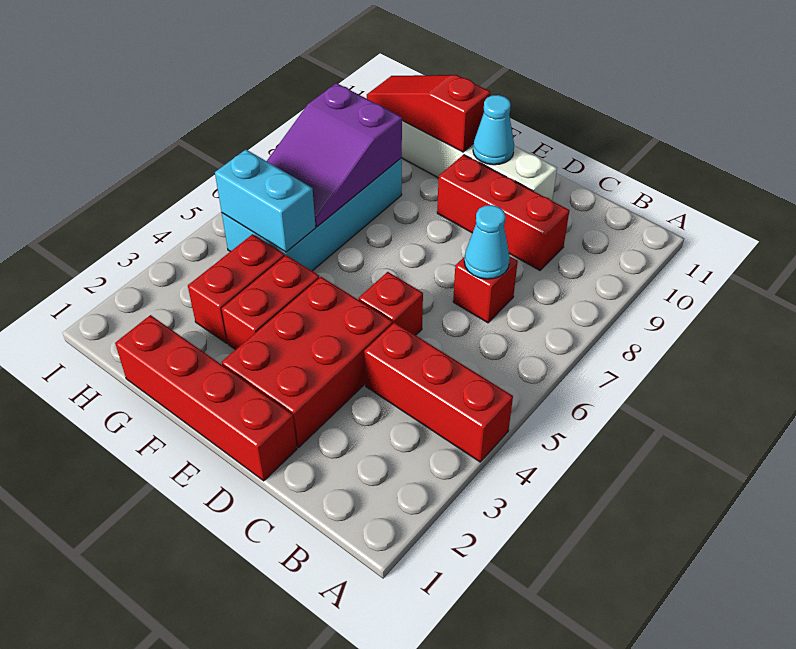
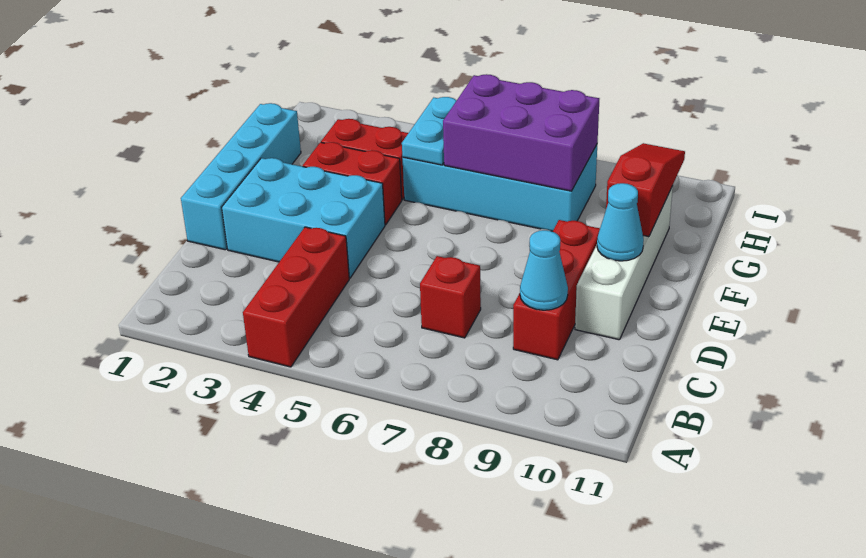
cyan cone C7 level 2 -> cyan cone C9 level 2
red brick D1:G1 level 1 -> cyan brick D1:G1 level 1
red brick D2:E4 level 1 -> cyan brick D2:E4 level 1
red brick D5 level 1 -> none
cyan brick G5:H5 level 2 -> cyan plate G5:H5 level 2
purple slope G6:H8 level 2 top 8 -> purple brick G6:H8 level 2

